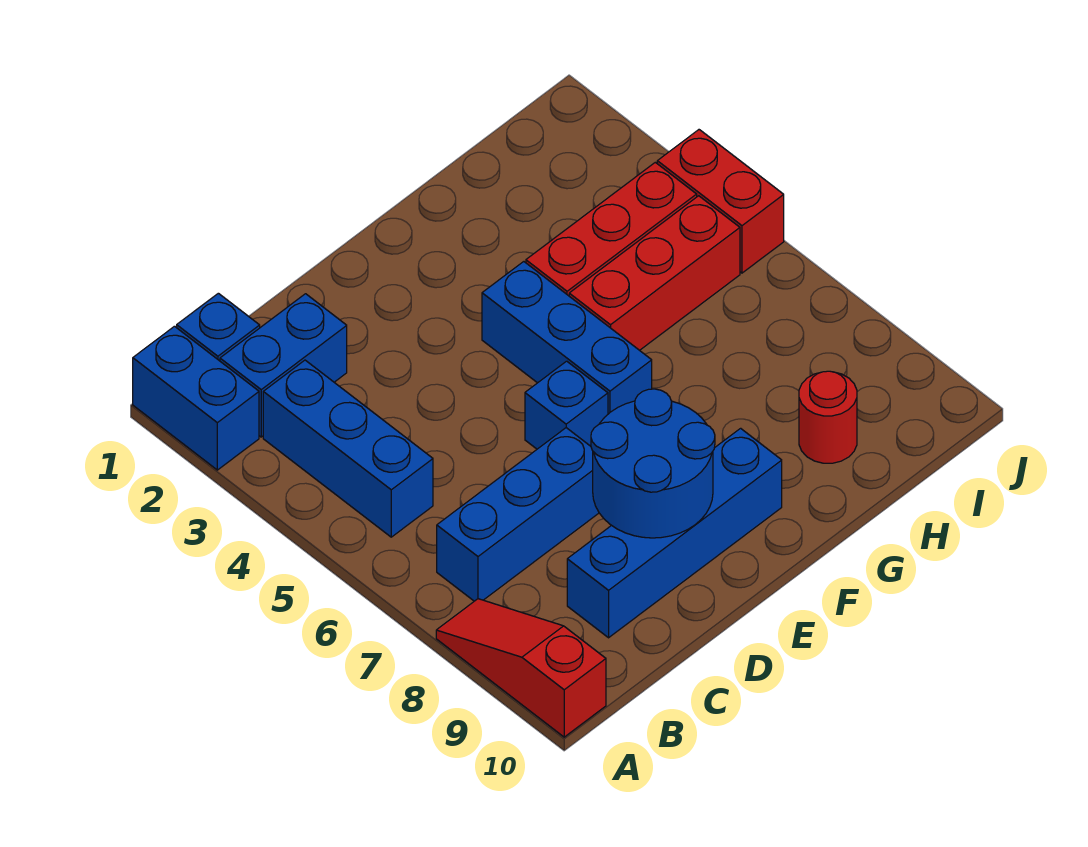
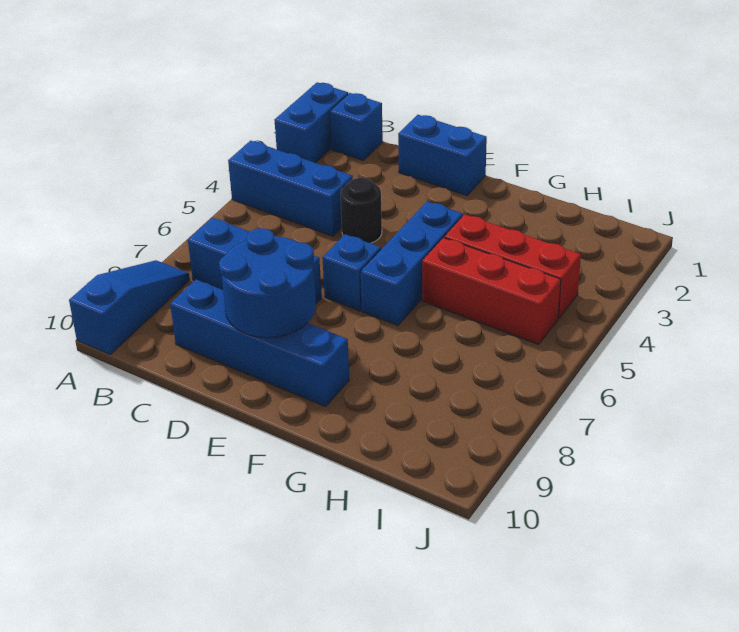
red slope A8:A10 level 1 top 10 -> blue slope A8:A10 level 1 top 10
blue brick B2:C2 level 1 -> blue brick D1:E1 level 1
blue brick B3:B5 level 1 -> blue brick A4:C4 level 1
none -> black round brick D4 level 1
red round brick H9 level 1 -> none
red brick J4:J5 level 1 -> none

